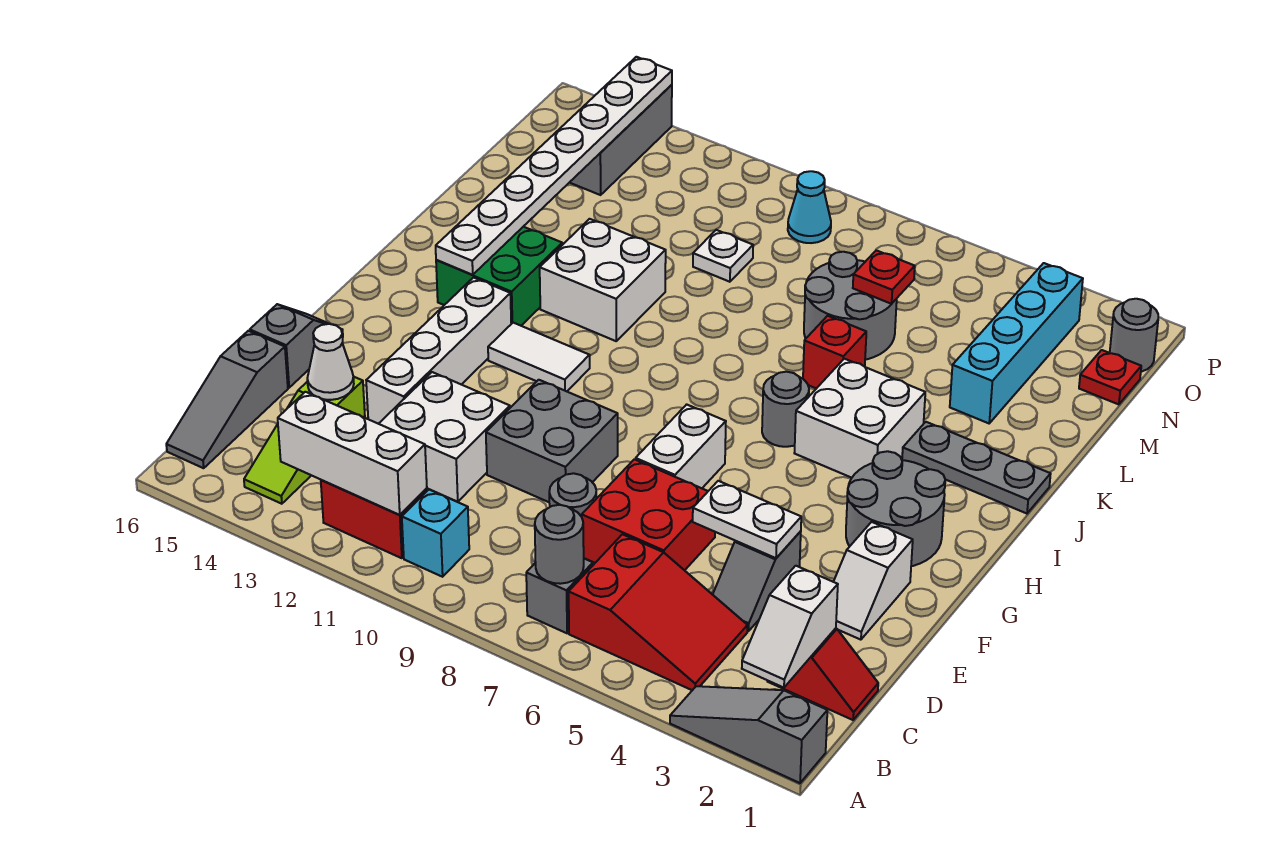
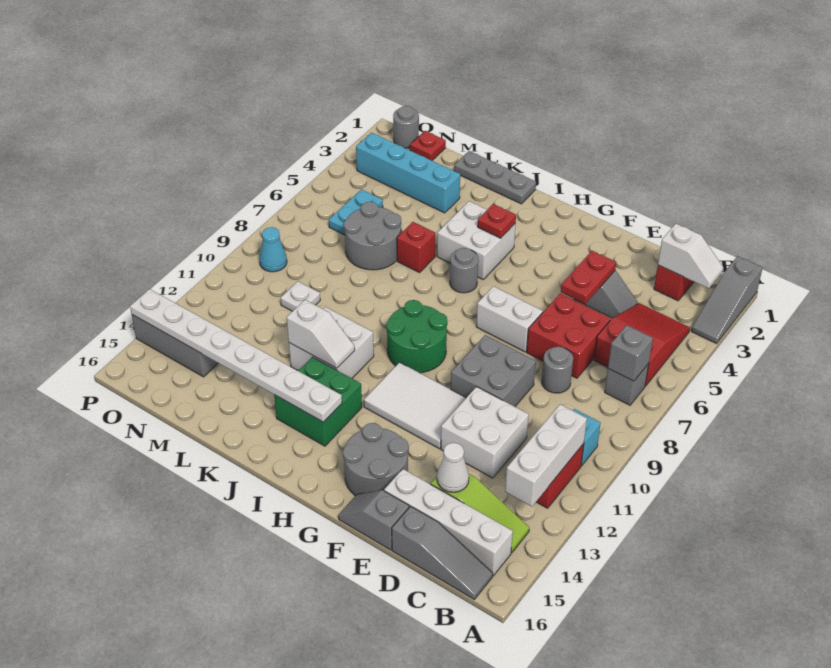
grey round brick B7 level 2 -> grey brick B7 level 2
white slope E2:F2 level 1 top F -> white slope J12:K12 level 2 top K
white plate E4:E5 level 2 -> red plate E4:E5 level 2
white brick E13:H13 level 1 -> white brick B15:E15 level 1
grey round brick G2:H3 level 1 -> grey round brick F14:G15 level 1
none -> green round brick H9:I10 level 1
white tile H11:H12 level 1 -> white tile F11:H12 level 1
grey plate J1:J3 level 1 -> grey plate J1:L1 level 1
red plate M6 level 2 -> red plate I4 level 2
none -> cyan plate N5:N6 level 1

